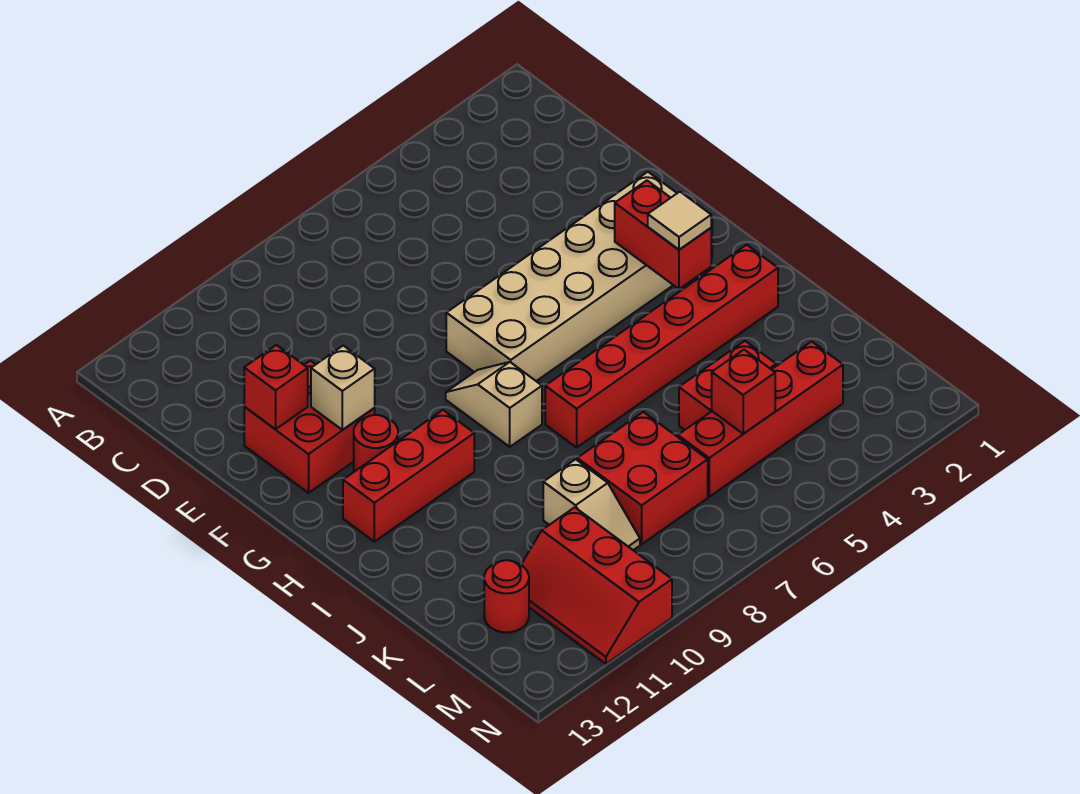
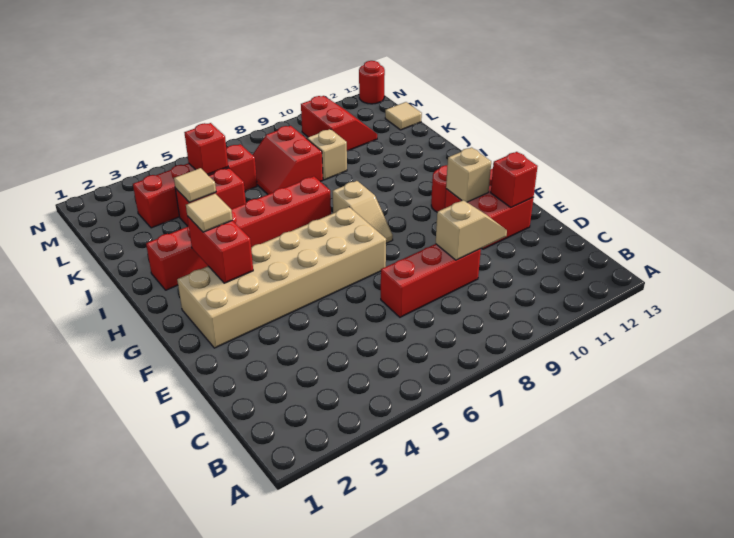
none -> tan slope D9:D10 level 2 top 9
red brick H10:H12 level 1 -> red brick D7:D9 level 1
none -> tan tile K4 level 2
red brick K7:L8 level 1 -> red slope K7:L8 level 1 top 8
red slope L10:N11 level 1 top 10 -> red slope L10:M11 level 1 top 10
red round brick L12 level 1 -> red round brick N13 level 1
none -> tan tile L13 level 1

